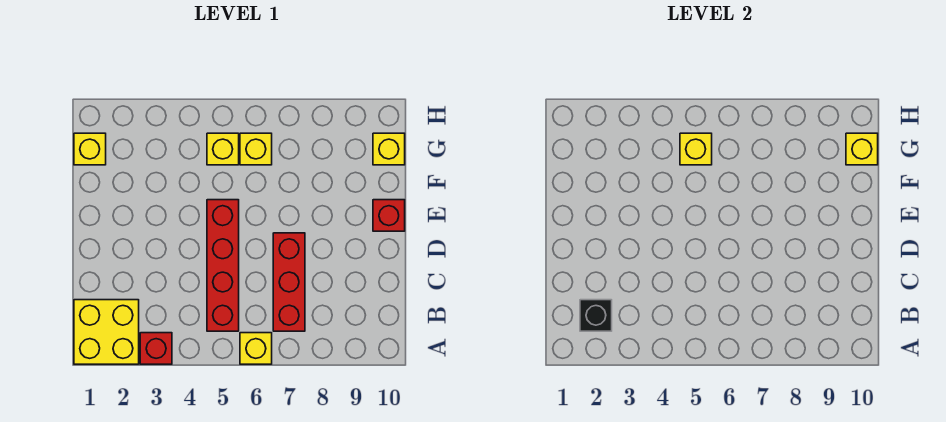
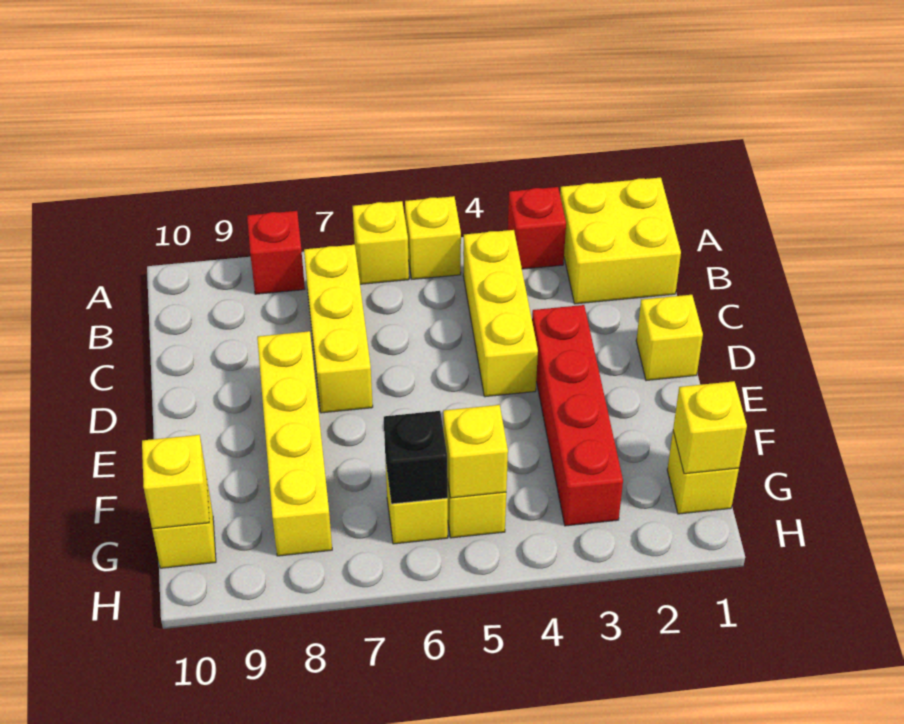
none -> yellow brick A5 level 1
black brick B2 level 2 -> black brick G6 level 2
none -> yellow brick B4:D4 level 1
red brick B5:E5 level 1 -> red brick D3:G3 level 1
red brick B7:D7 level 1 -> yellow brick B7:D7 level 1
none -> yellow brick D1 level 1
none -> yellow brick D8:G8 level 1
red brick E10 level 1 -> red brick A8 level 1
none -> yellow brick G1 level 2

